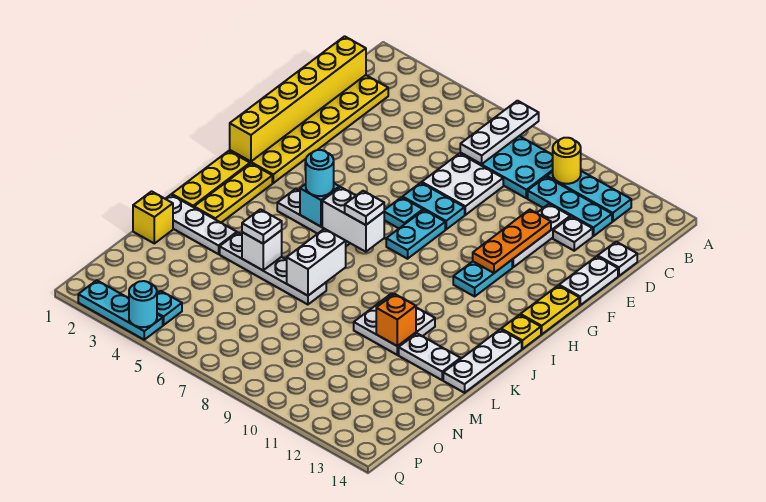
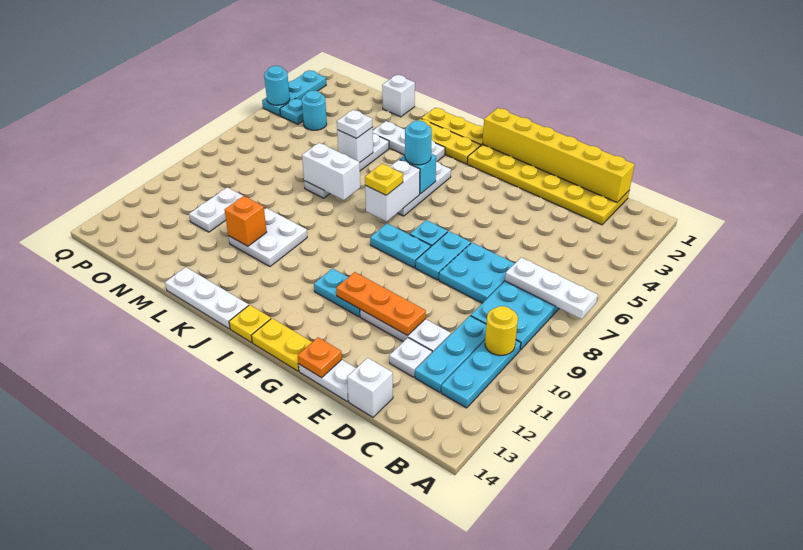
white plate D7:E8 level 1 -> cyan plate D7:E8 level 1
white plate D14 level 1 -> white brick D14 level 1
none -> orange plate F14 level 2
white plate I7 level 3 -> yellow plate I7 level 3
white plate L1:L3 level 1 -> white plate J3:L3 level 1
white plate L12:L13 level 1 -> white plate N10:N11 level 1
yellow brick M1 level 1 -> white brick M1 level 1
none -> cyan round brick O4 level 1

